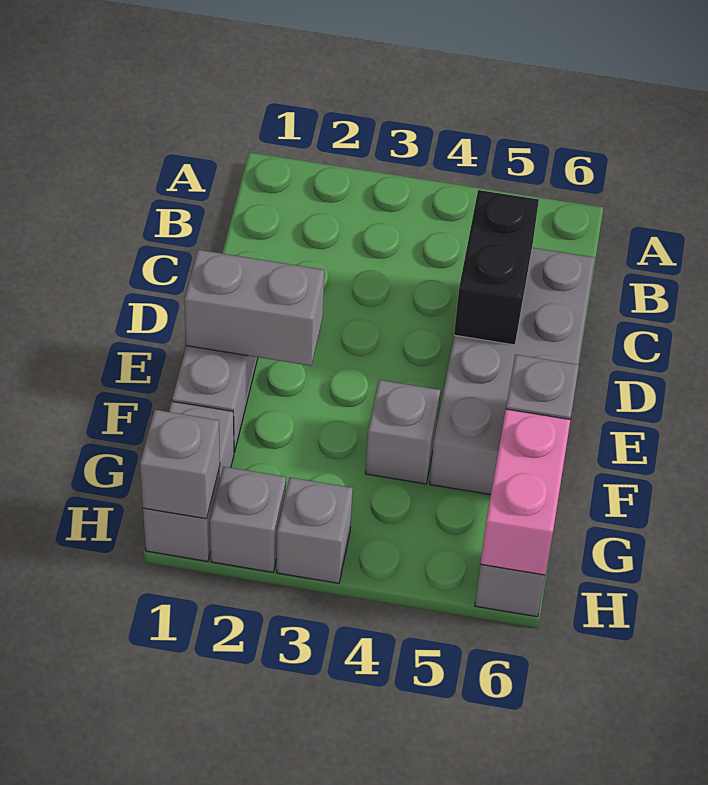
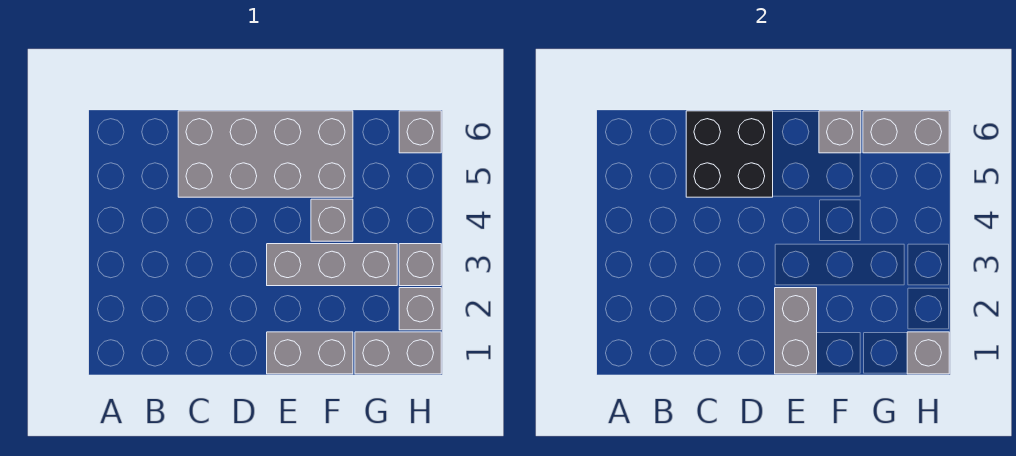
black brick C5:D5 level 2 -> black brick C5:D6 level 2
none -> grey brick E3:G3 level 1
pink brick G6:H6 level 2 -> grey brick G6:H6 level 2

